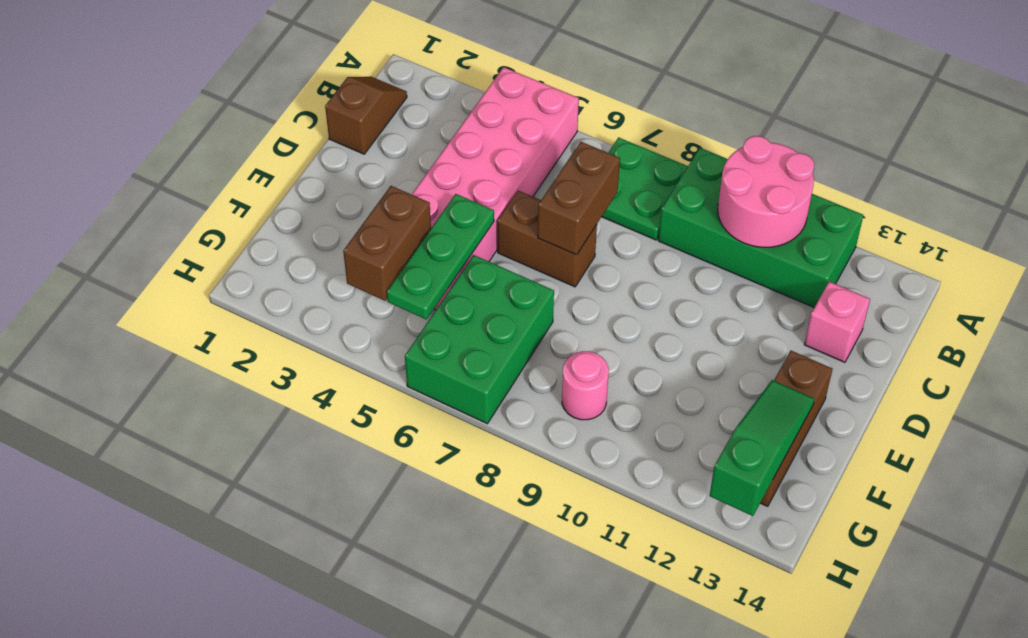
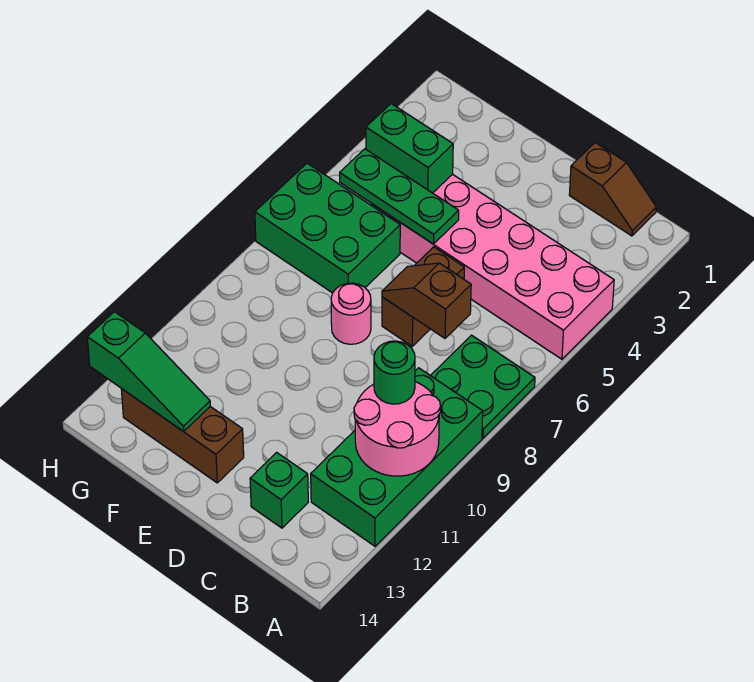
none -> green round brick B10 level 3
brown brick C7:D7 level 2 -> brown slope C7:D7 level 2 top C
pink brick C13 level 1 -> green brick C13 level 1
brown brick F4:G4 level 2 -> green brick F4:G4 level 2
pink round brick G9 level 1 -> pink round brick E8 level 1

